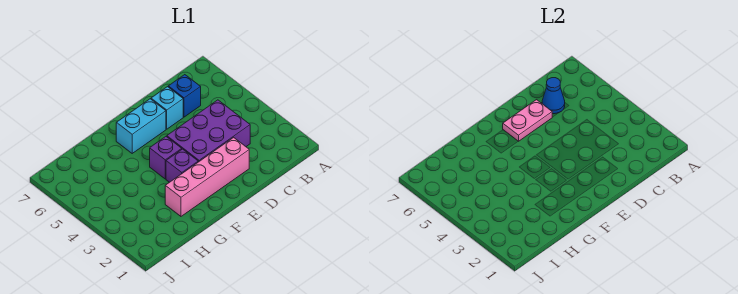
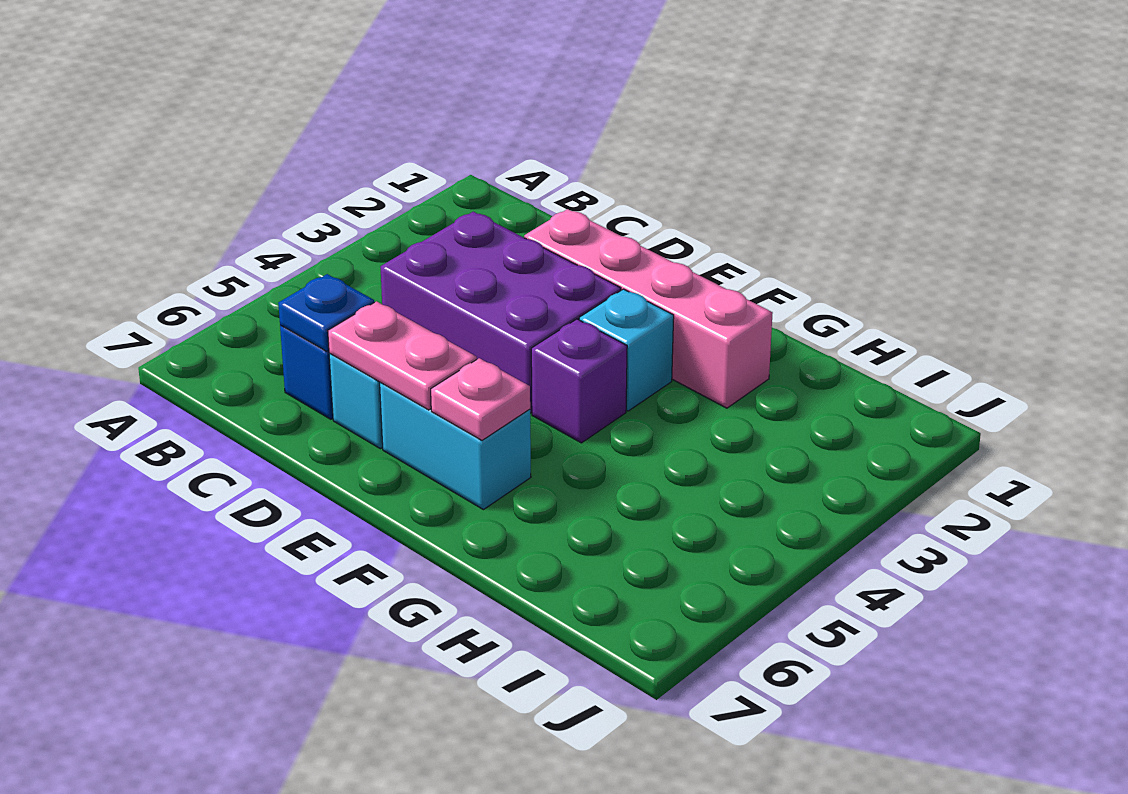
blue cone C6 level 2 -> blue plate C6 level 2
purple brick F3 level 1 -> cyan brick F3 level 1
none -> pink plate F6 level 2

